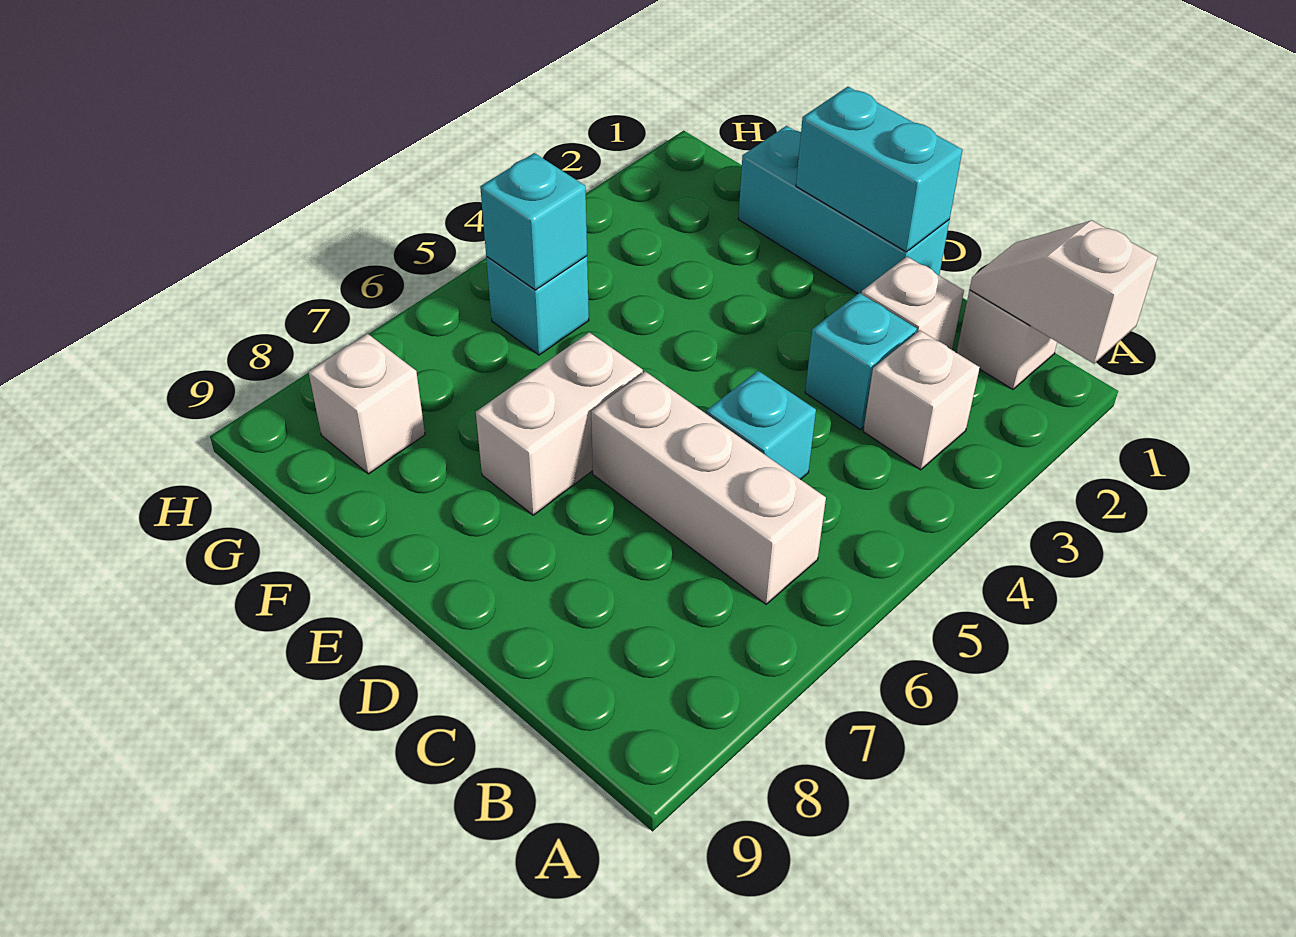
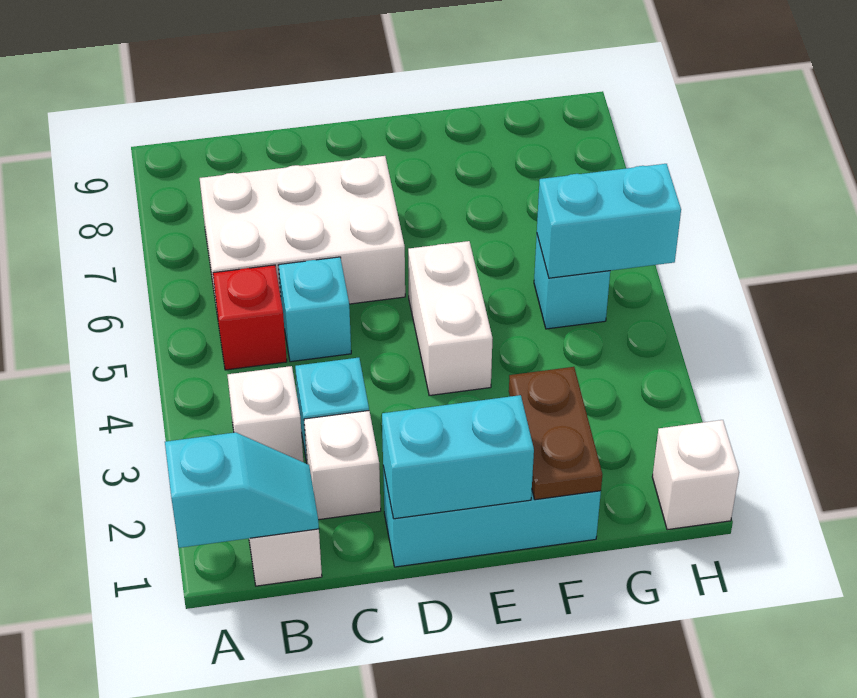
white slope A1:B1 level 2 top A -> cyan slope A1:B1 level 2 top A
none -> red brick B5 level 1
white brick B6:D6 level 1 -> white brick B6:D7 level 1
white brick E6:E7 level 1 -> white brick E4:E5 level 1
none -> brown plate F1:F2 level 2
cyan brick G5 level 2 -> cyan brick G5:H5 level 2
white brick G8 level 1 -> white brick H1 level 1

